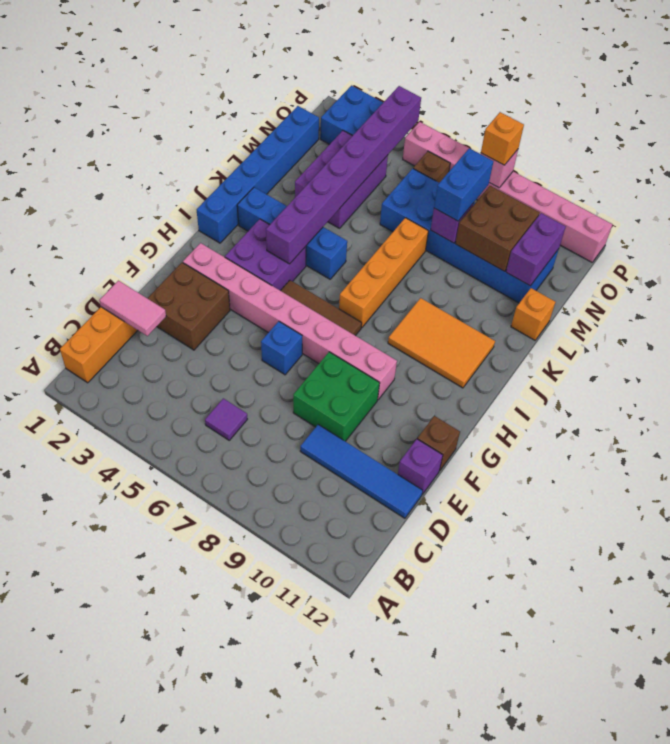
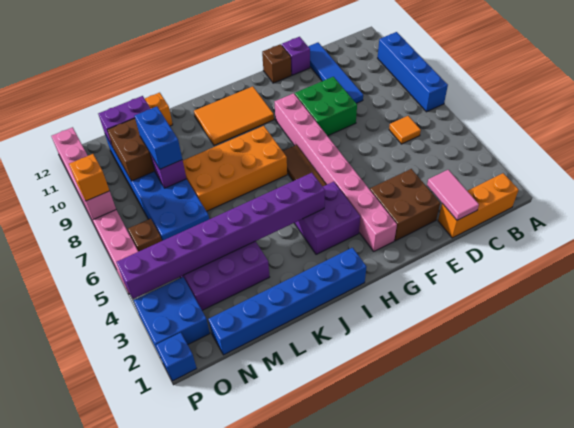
purple tile C6 level 1 -> orange tile C6 level 1
blue brick F6 level 1 -> blue brick P1 level 1
orange brick I7:L7 level 1 -> orange brick I7:L8 level 1
orange tile I9:J11 level 1 -> orange tile H10:J11 level 1
blue brick J2:J5 level 1 -> blue brick A7:A10 level 1
blue brick M8:N8 level 3 -> blue brick M8:M9 level 3

